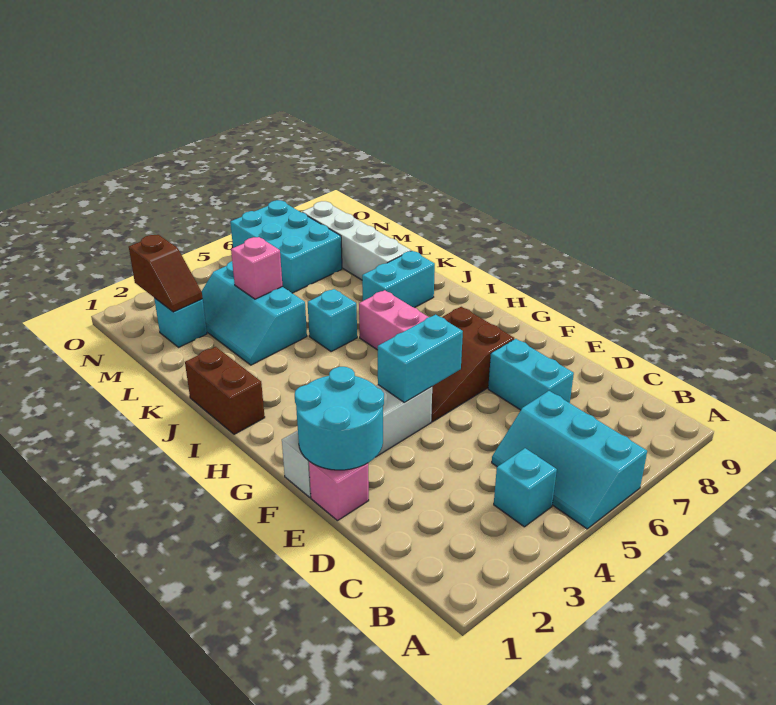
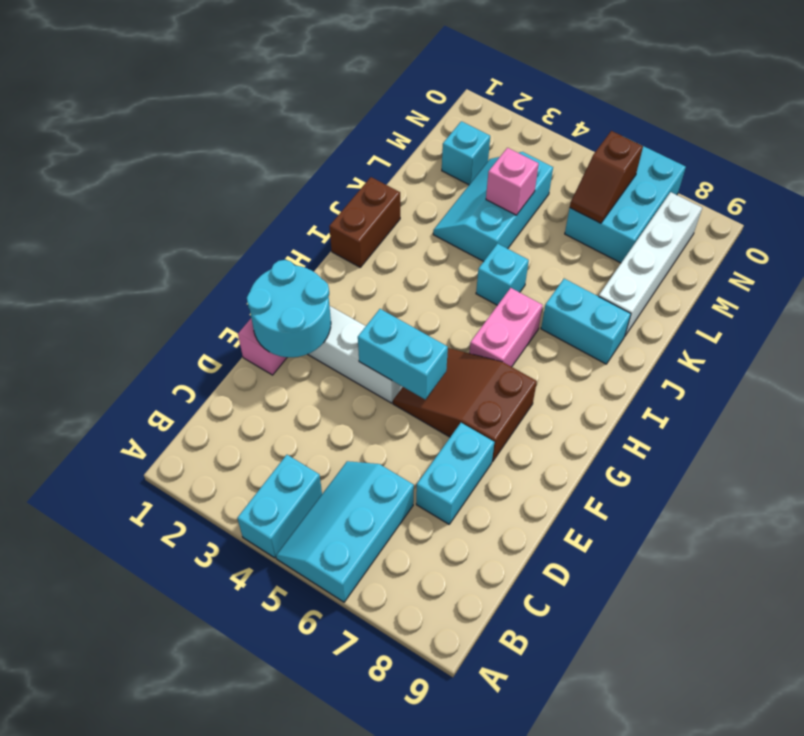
cyan brick B4 level 1 -> cyan brick A4:B4 level 1
brown slope M2:N2 level 2 top N -> brown slope M6:N6 level 2 top N

